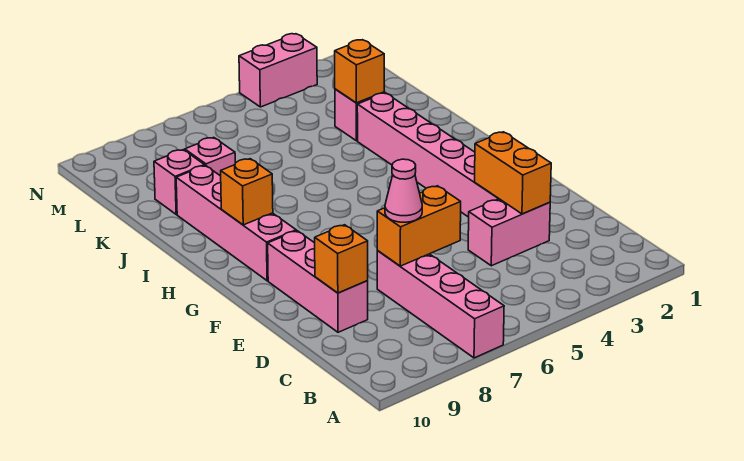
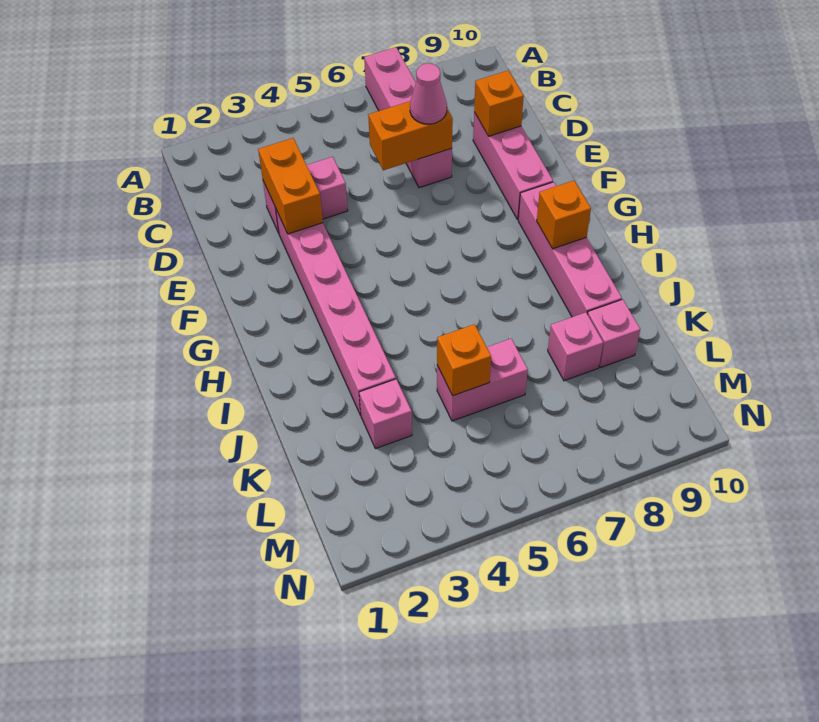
orange brick K3 level 2 -> orange brick K5 level 2
pink brick N3:N4 level 1 -> pink brick K5:K6 level 1

